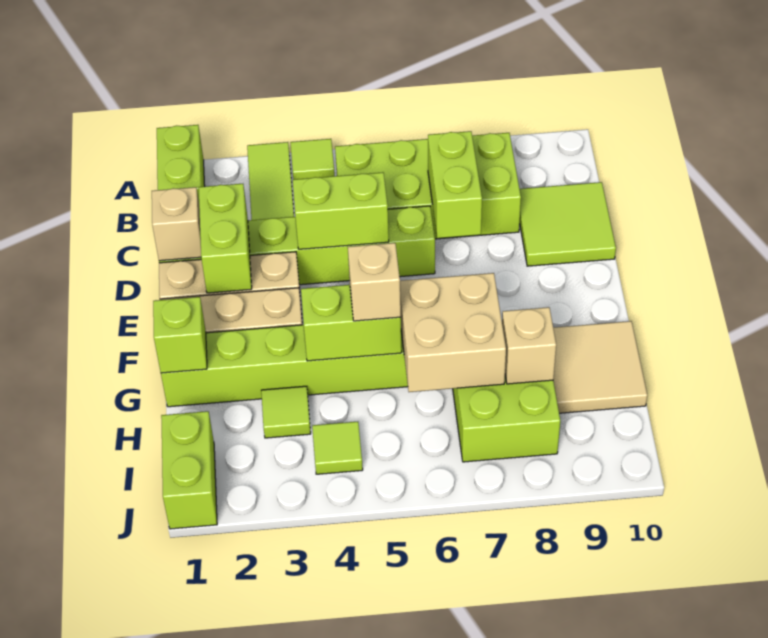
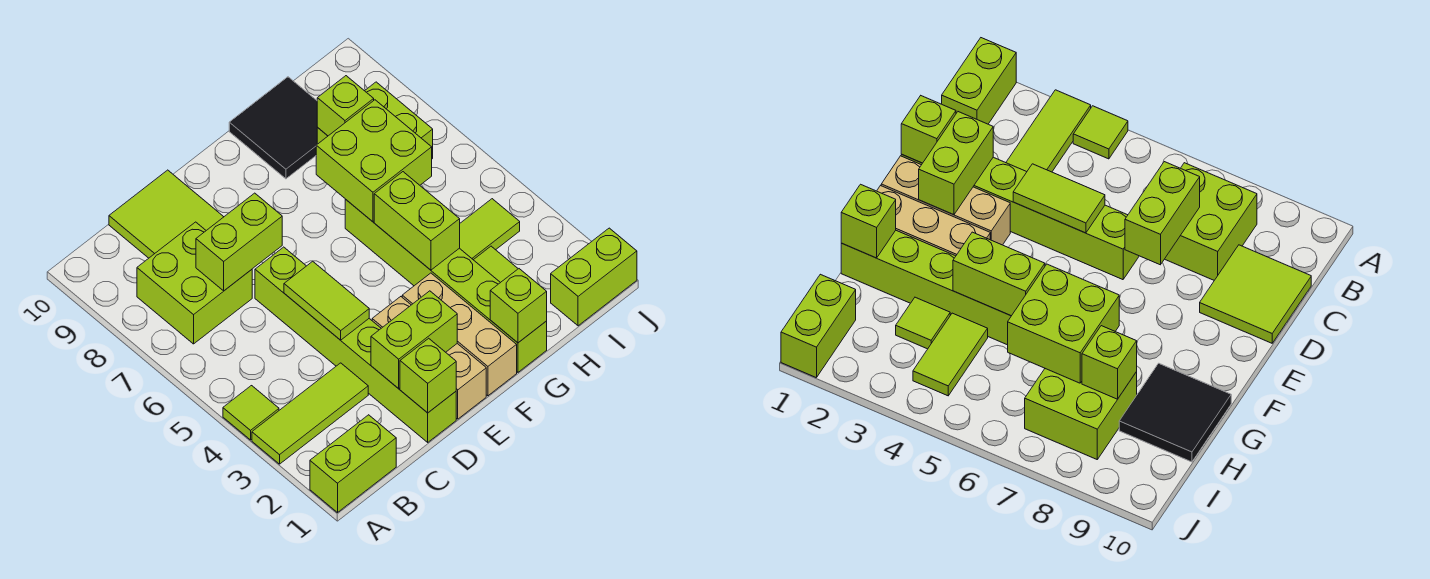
lime brick B5:C8 level 1 -> lime brick B7:C8 level 1
tan brick D1 level 2 -> lime brick D1 level 2
lime brick D4:D5 level 2 -> lime tile D4:D5 level 2
tan brick G5 level 3 -> none
tan brick G6:H7 level 2 -> lime brick G6:H7 level 2
tan tile G9:H10 level 1 -> black tile G9:H10 level 1
tan brick H8 level 2 -> lime brick H8 level 2
lime tile I4 level 1 -> lime tile H4:I4 level 1

